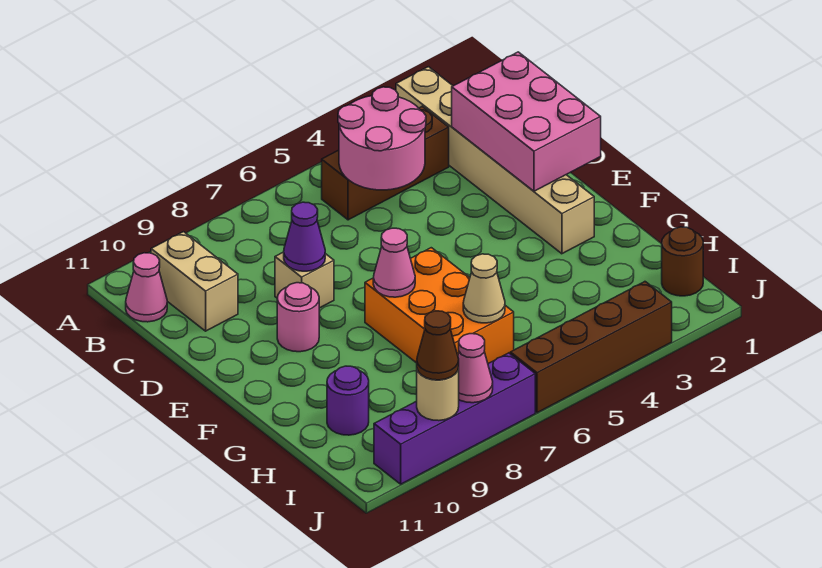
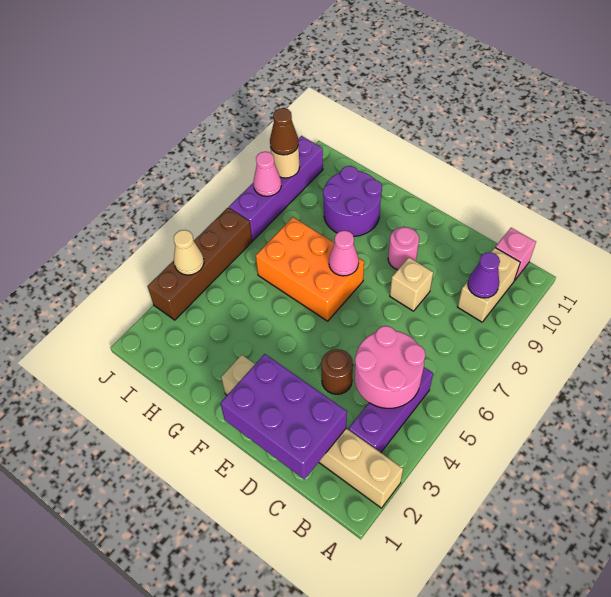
brown brick B3:B5 level 1 -> purple brick B3:B5 level 1
tan brick B10:C10 level 1 -> tan brick B9:B10 level 1
pink cone B11 level 1 -> pink brick B11 level 1
pink brick C1:E2 level 2 -> purple brick C1:E2 level 2
purple cone D8 level 2 -> purple cone B9 level 2
tan cone H6 level 2 -> tan cone J4 level 2
purple round brick H10 level 1 -> purple round brick G9:H10 level 1
brown round brick I1 level 1 -> brown round brick D4 level 1

